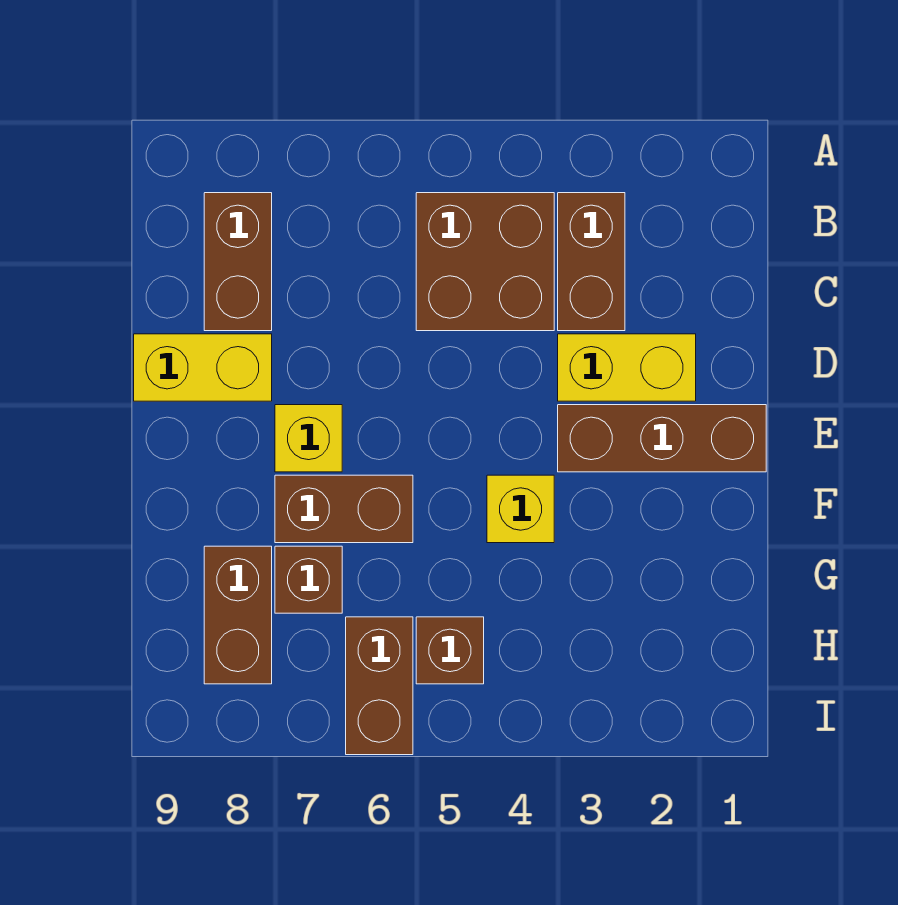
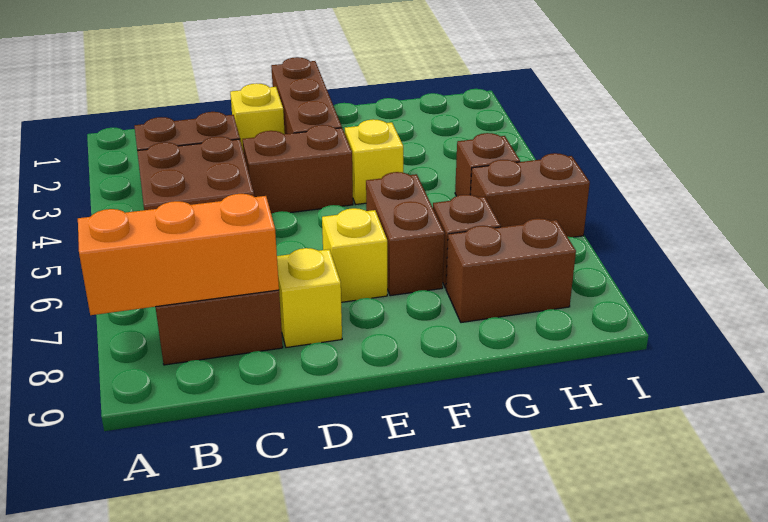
none -> orange brick A8:C8 level 2
yellow brick D2:D3 level 1 -> yellow brick D2 level 1
none -> brown brick D4:E4 level 1
yellow brick D8:D9 level 1 -> yellow brick D8 level 1

